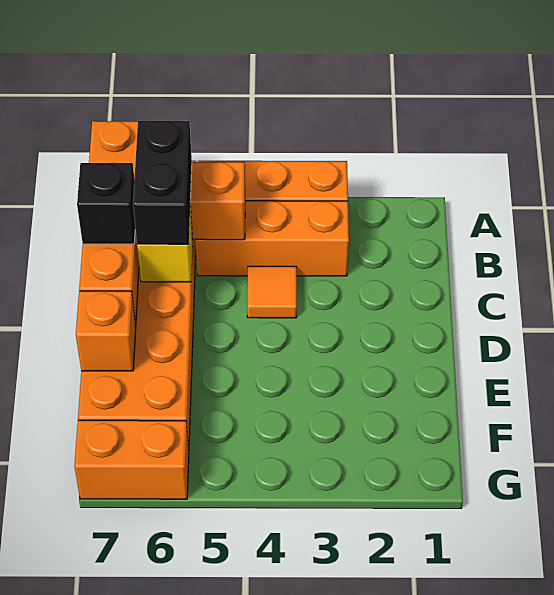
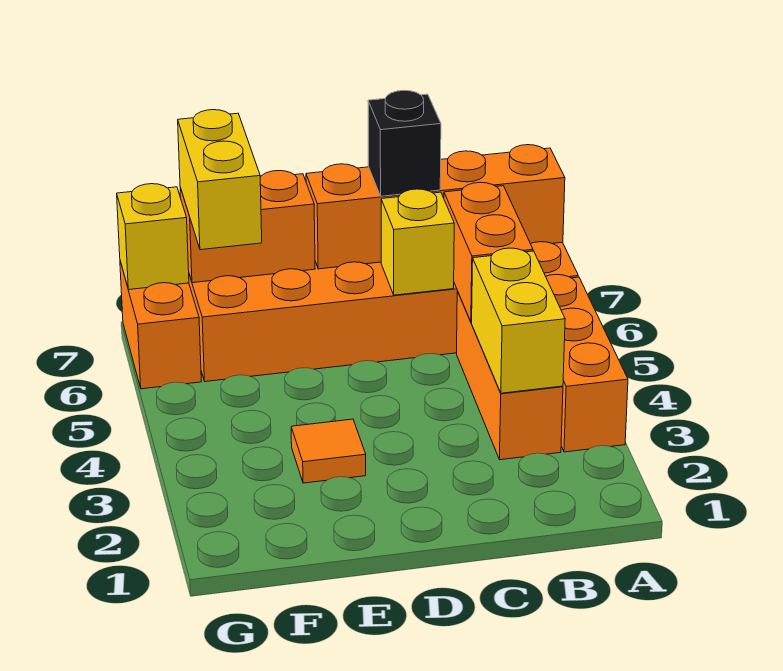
none -> yellow brick B3:B4 level 2
black brick B6:C6 level 3 -> none
orange tile C4 level 1 -> orange tile E3 level 1
orange brick E7 level 2 -> orange brick E7:F7 level 2
none -> yellow brick F6:F7 level 3
none -> yellow brick G7 level 2

